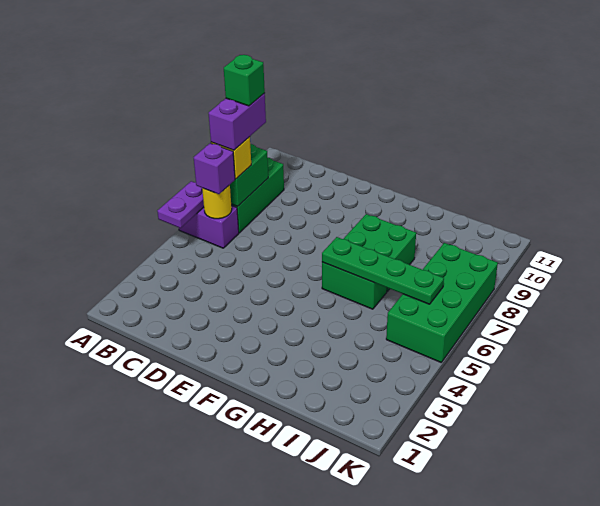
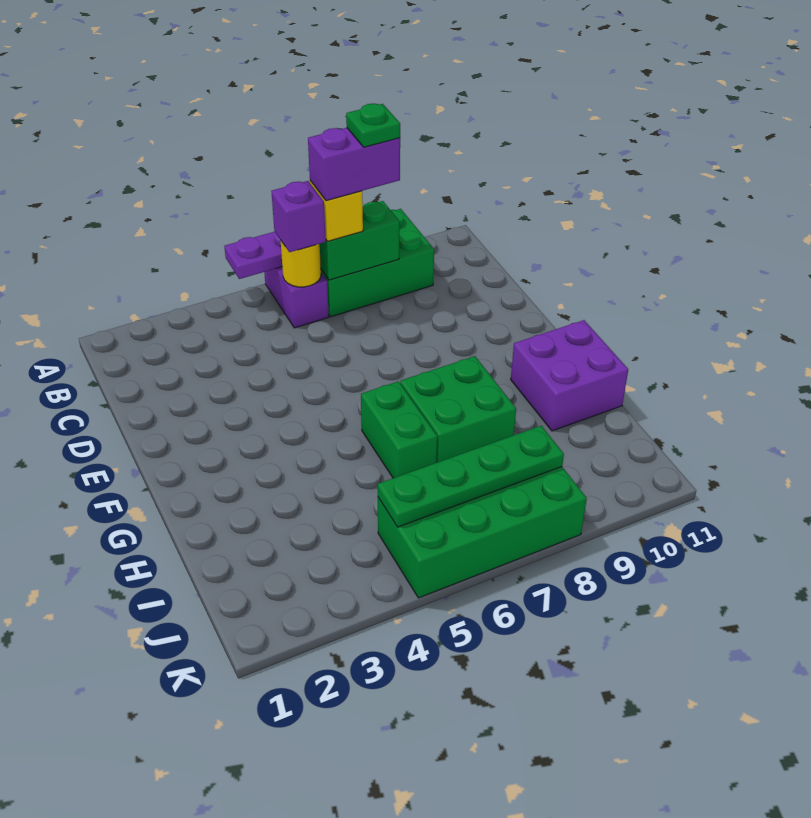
green brick B8 level 5 -> green plate B8 level 5
green plate G6:J6 level 2 -> green plate J5:J8 level 2
none -> purple brick G10:H11 level 1

